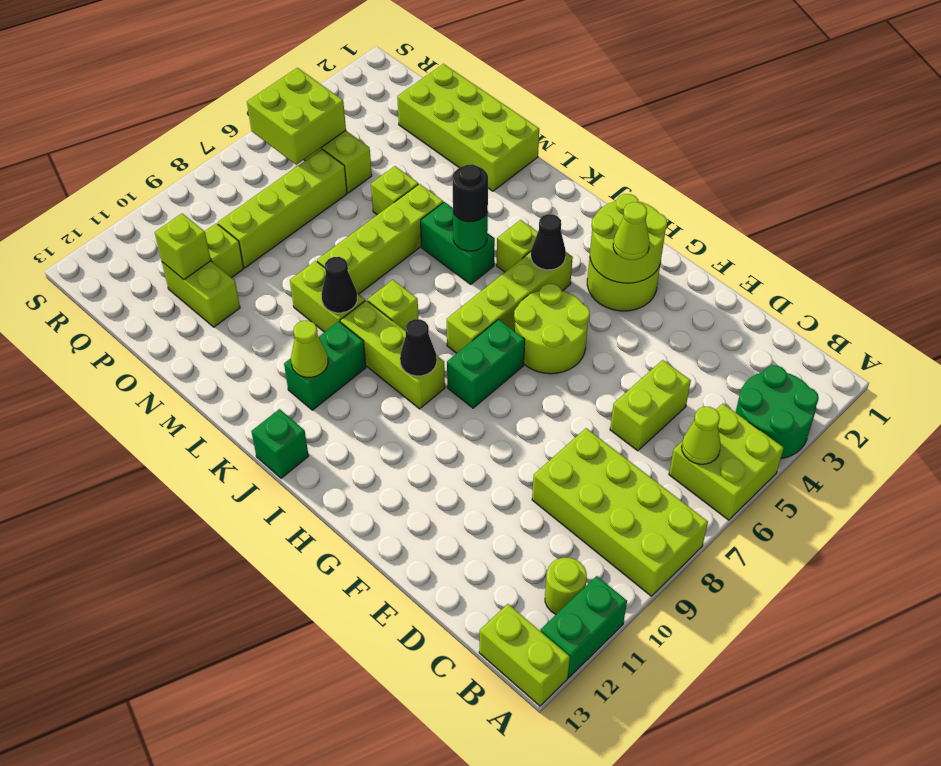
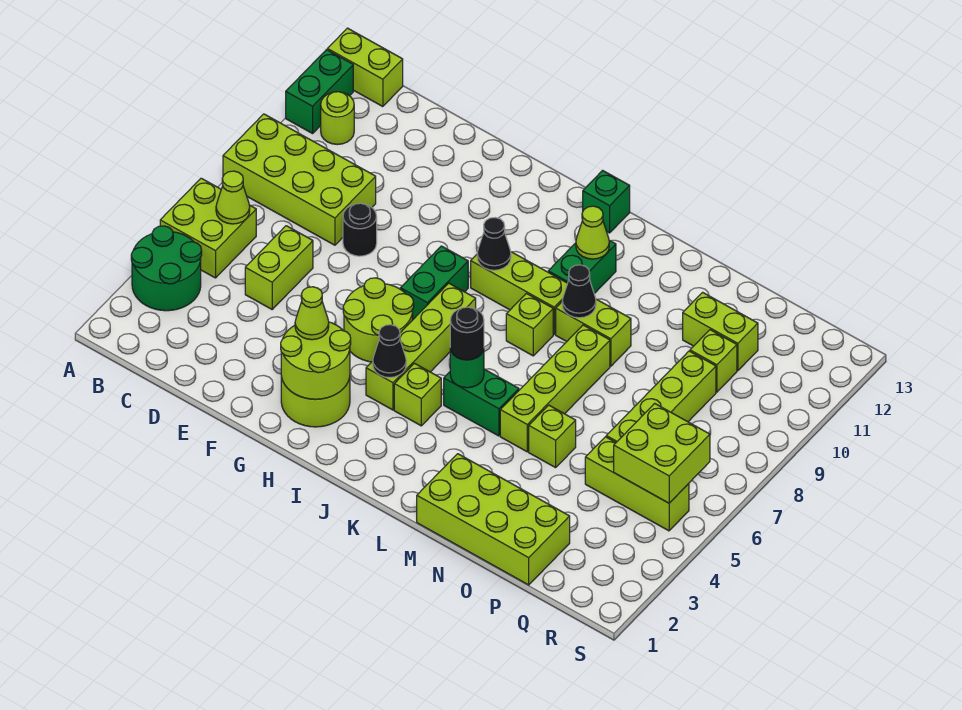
none -> black round brick E8 level 1
lime brick P11 level 2 -> none

